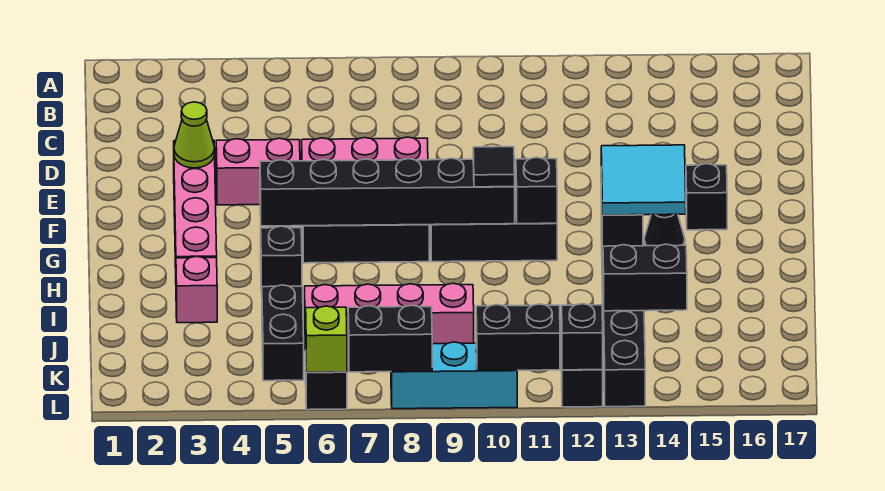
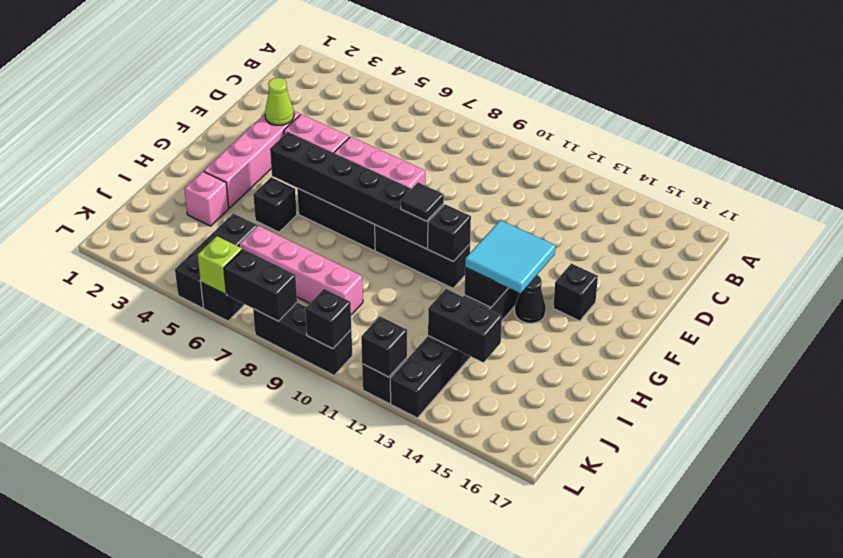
black brick J5:K5 level 1 -> black brick J5:L5 level 1
cyan brick L8:L10 level 1 -> black brick L8:L10 level 1
black brick L10:L11 level 2 -> black brick L10 level 2

